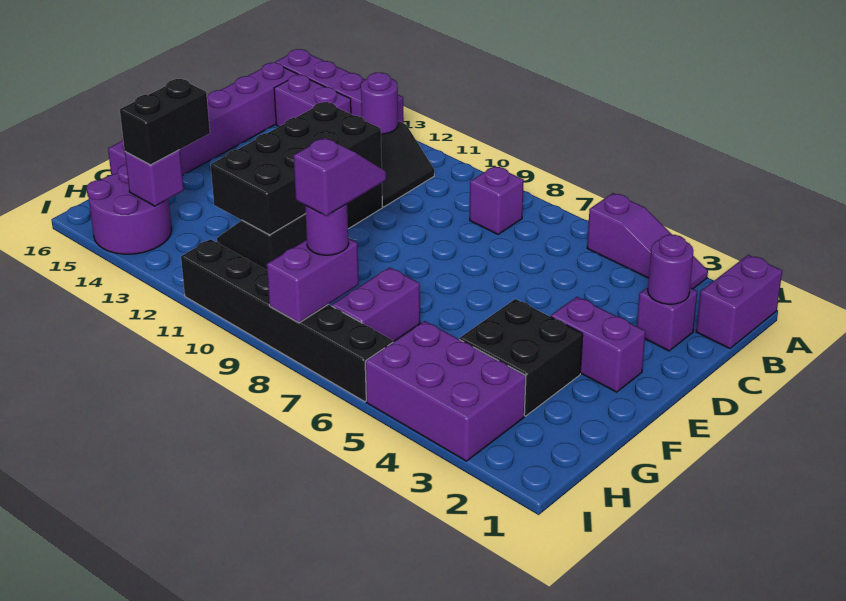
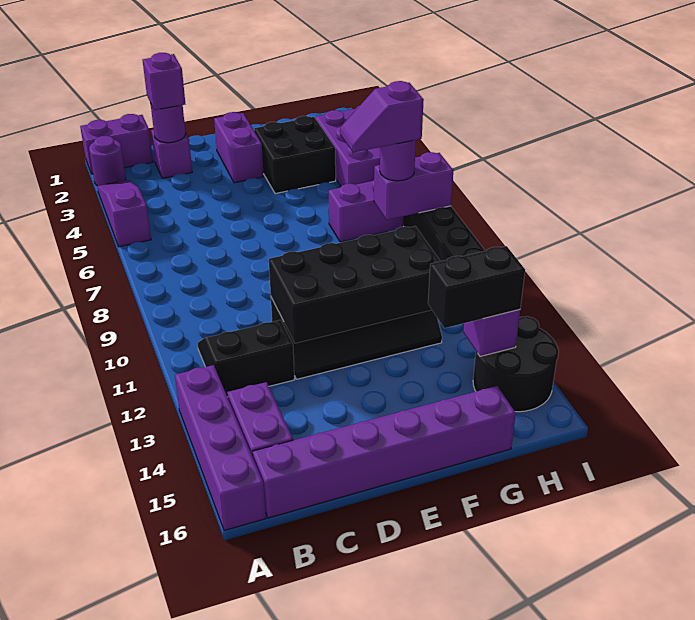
purple brick B8 level 1 -> purple brick C2 level 3
purple round brick B12 level 2 -> purple round brick A2 level 1
purple round brick H14:I15 level 1 -> black round brick H14:I15 level 1

